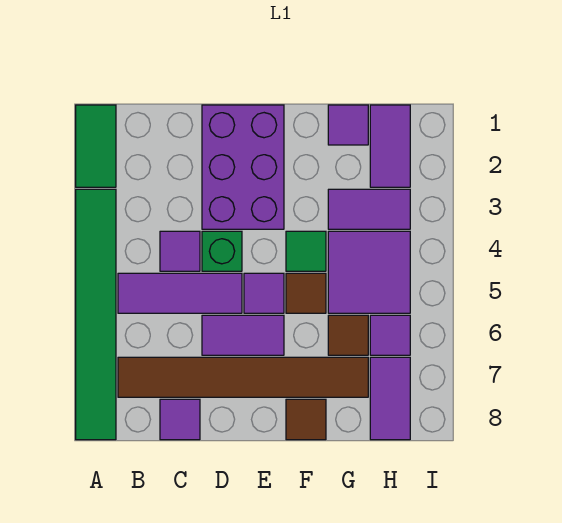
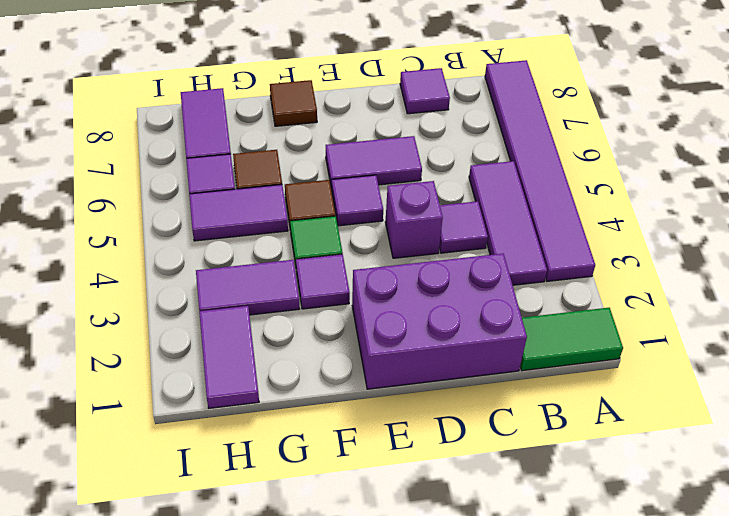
green tile A1:A2 level 1 -> green tile A1:B1 level 1
green tile A3:A8 level 1 -> purple tile A3:A8 level 1
purple tile B5:D5 level 1 -> purple tile B3:B5 level 1
brown tile B7:G7 level 1 -> none
purple brick D1:E3 level 1 -> purple brick C1:E2 level 1
green brick D4 level 1 -> purple brick D4 level 1
purple tile G1 level 1 -> purple tile F3 level 1
purple tile G4:H5 level 1 -> purple tile G5:H5 level 1

